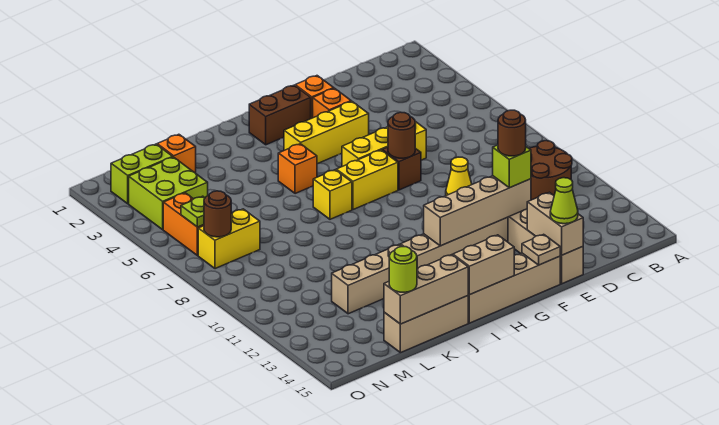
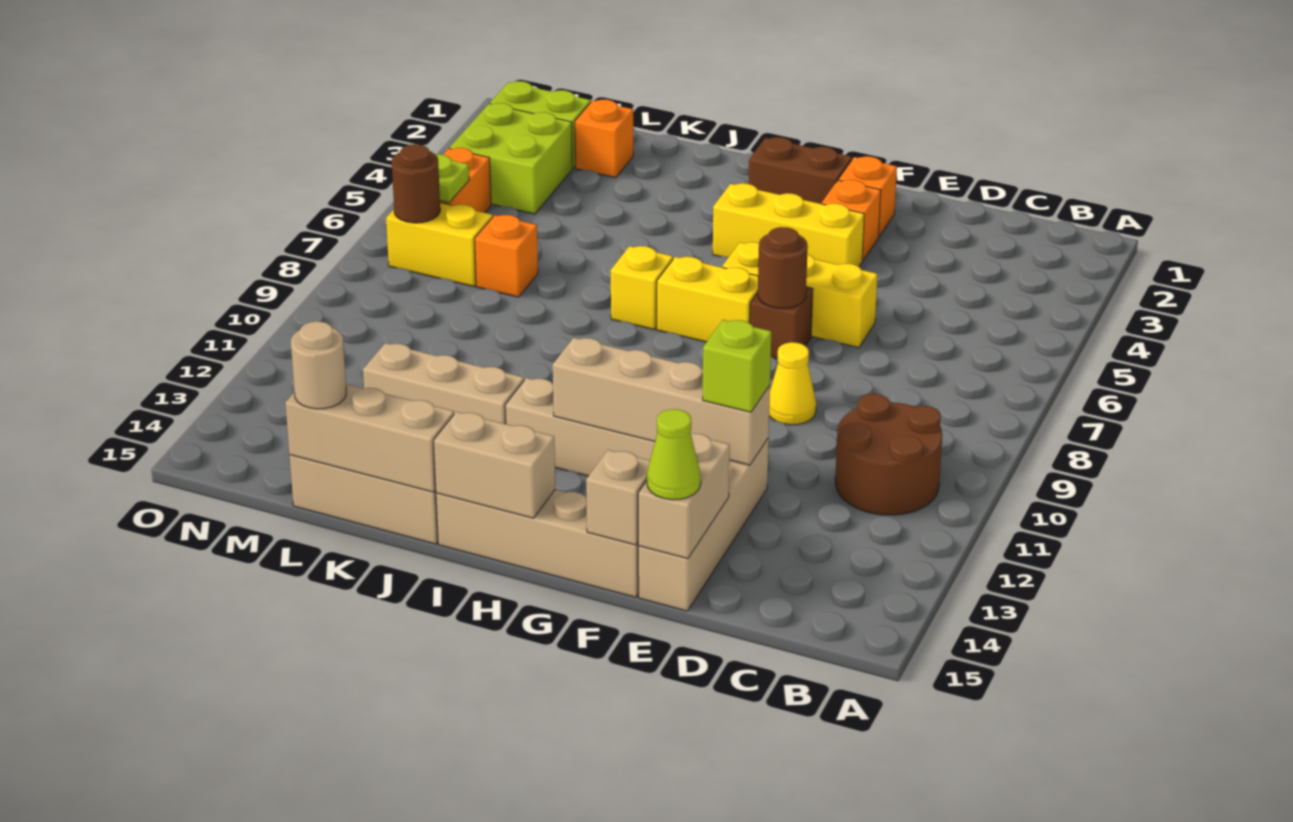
brown round brick E12 level 4 -> none
tan plate F15 level 2 -> tan brick F15 level 2
orange brick I5 level 1 -> orange brick L7 level 1
lime round brick L15 level 3 -> tan round brick L15 level 3

